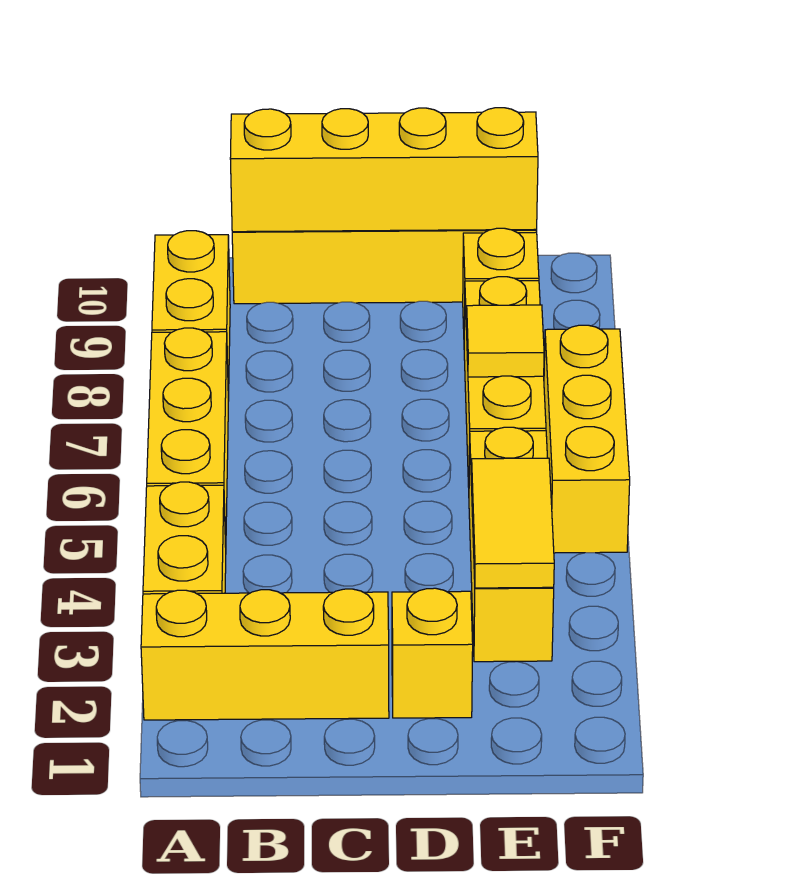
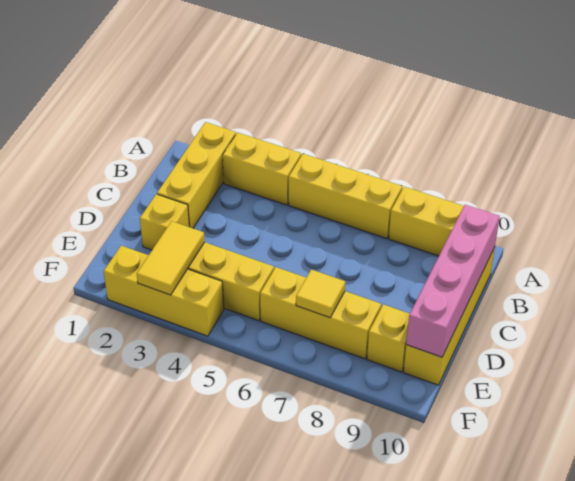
yellow brick B10:E10 level 2 -> pink brick B10:E10 level 2
yellow tile E3:E4 level 2 -> yellow tile E3:F3 level 2
yellow brick F5:F7 level 1 -> yellow brick F2:F4 level 1

